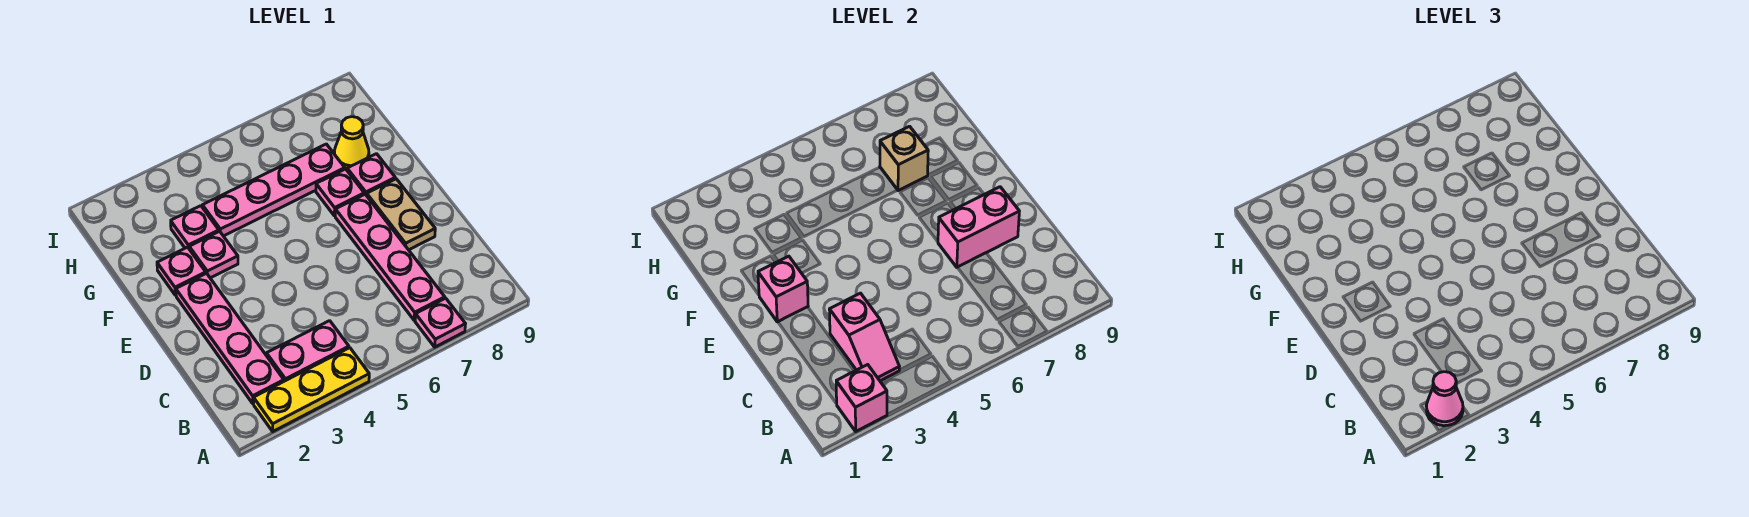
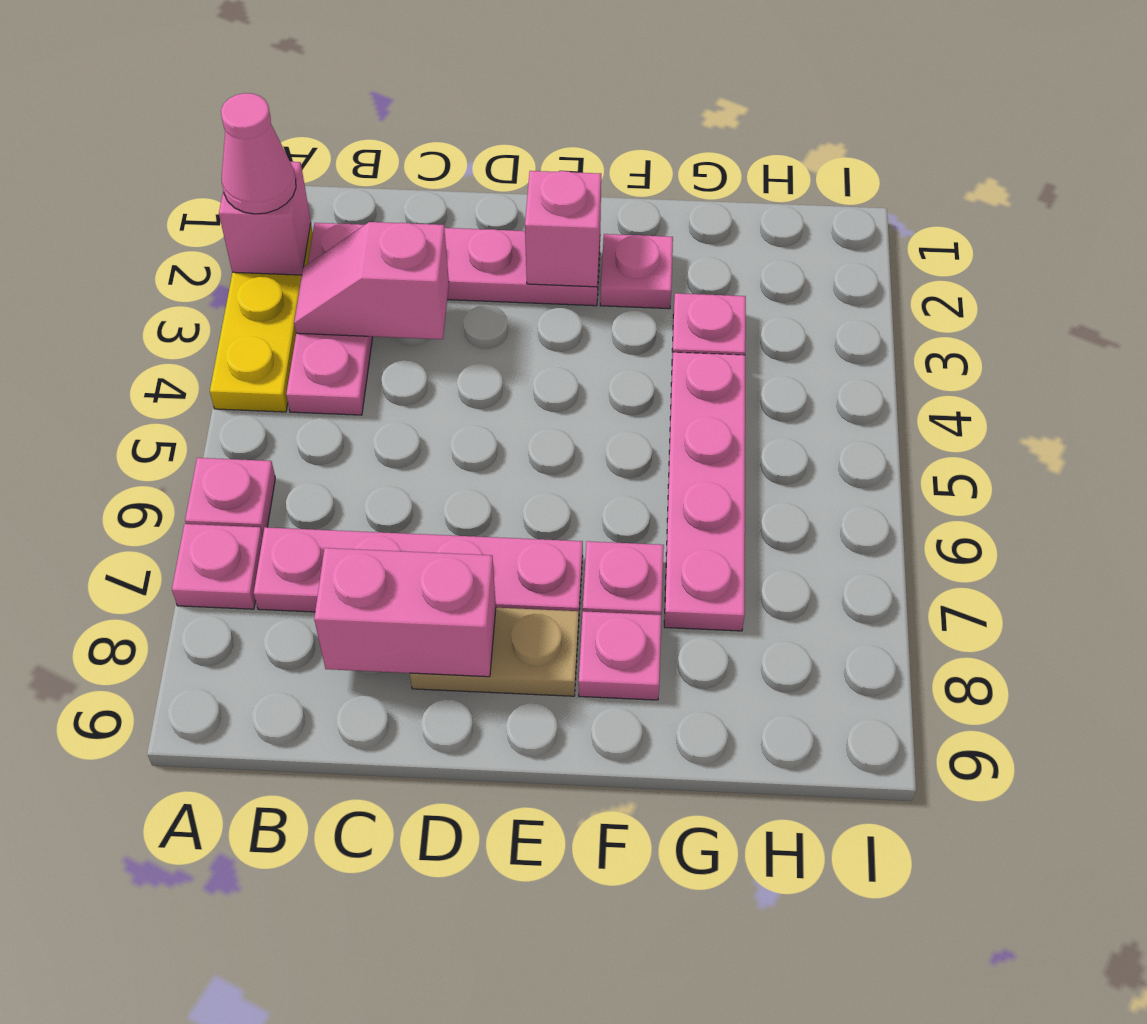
pink brick D7:D8 level 2 -> pink brick C8:D8 level 2
pink plate F3 level 1 -> pink plate A6 level 1
tan brick G7 level 2 -> none
yellow cone G8 level 1 -> none

